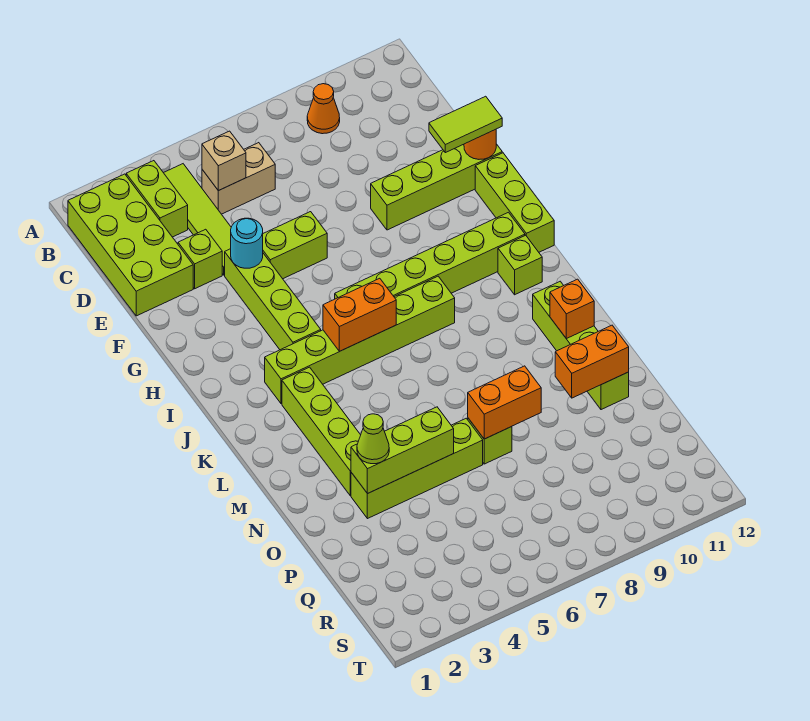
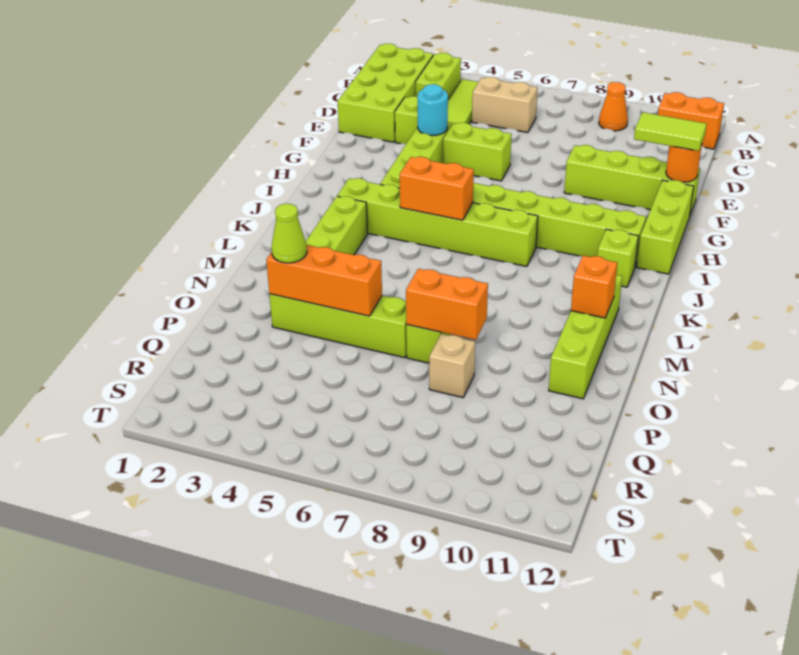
tan brick C5 level 2 -> tan brick P8 level 1
lime brick O3:O5 level 2 -> orange brick O3:O5 level 2
orange brick O10:O11 level 2 -> orange brick B11:B12 level 1

